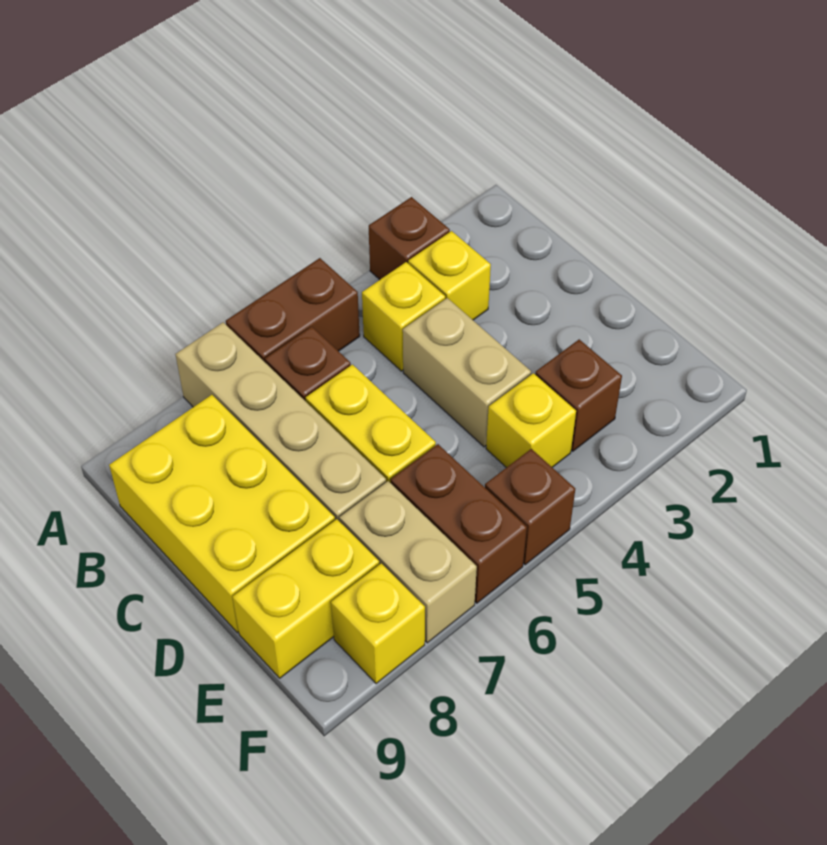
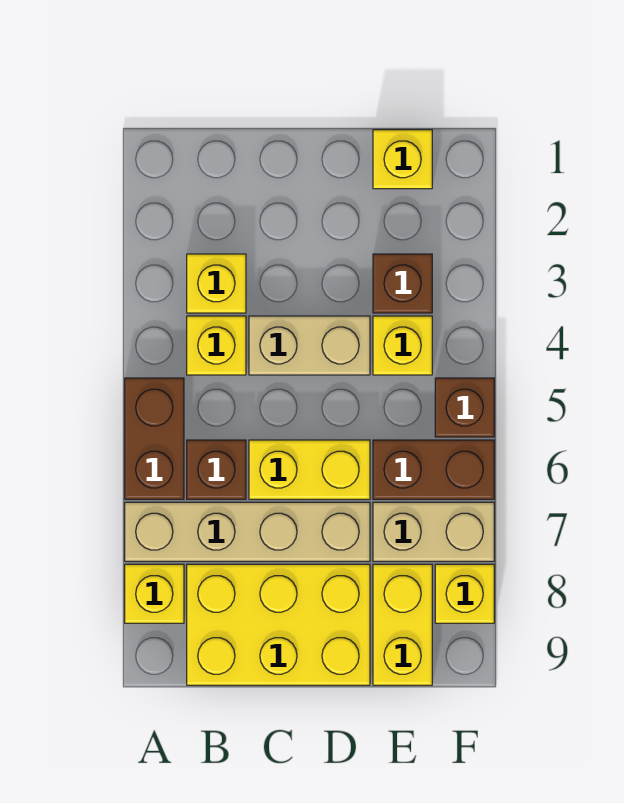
brown brick A3 level 1 -> none
none -> yellow brick A8 level 1
none -> yellow brick E1 level 1

